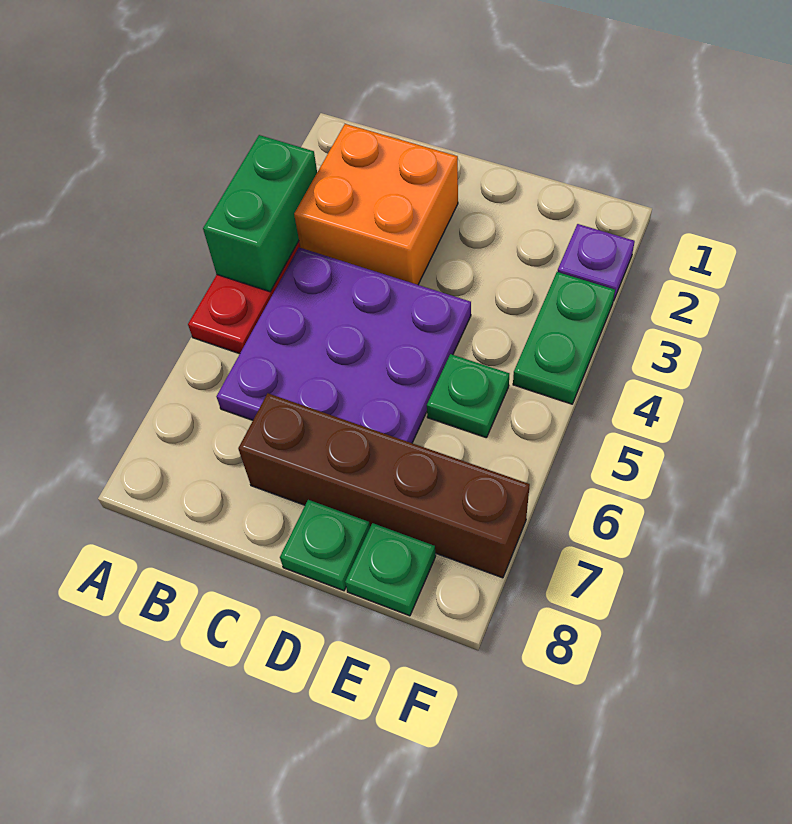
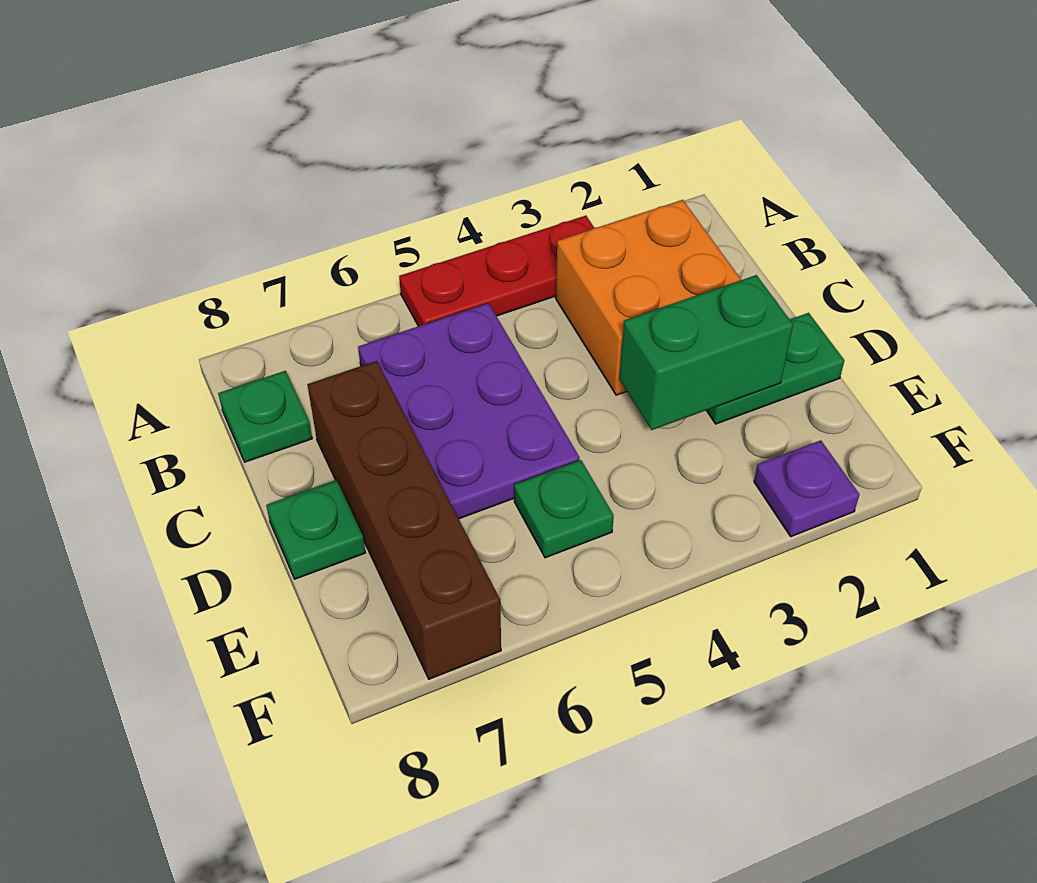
green brick A3:A4 level 2 -> green brick D2:D3 level 2
purple plate B4:D6 level 1 -> purple plate B5:D6 level 1
green plate E8 level 1 -> green plate B8 level 1
green plate F3:F4 level 1 -> green plate D1:D2 level 1

